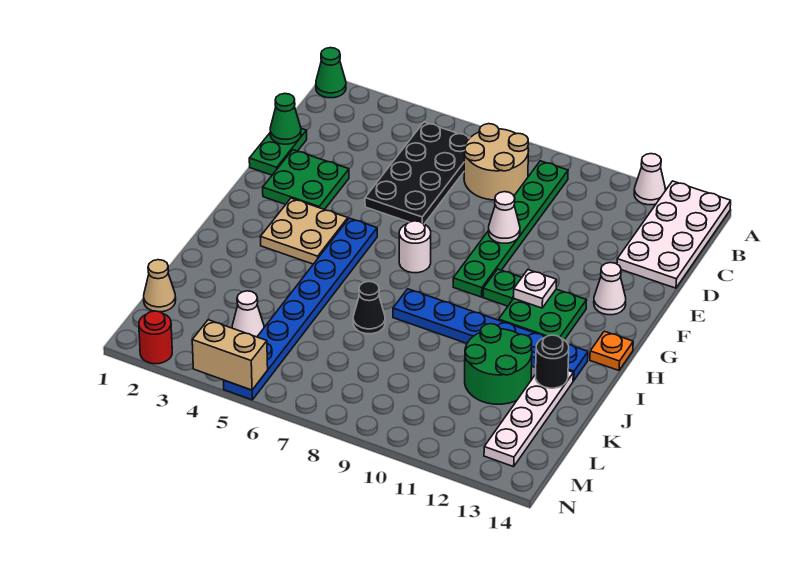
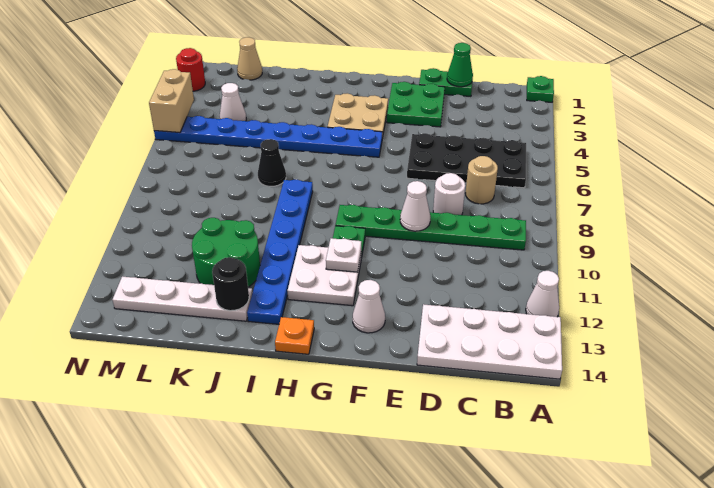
green cone A1 level 1 -> green plate A1 level 1
tan round brick B7:C8 level 1 -> tan round brick C7 level 1
white round brick G7 level 1 -> white round brick D8 level 1
green plate G11:H12 level 1 -> white plate G11:H12 level 1

